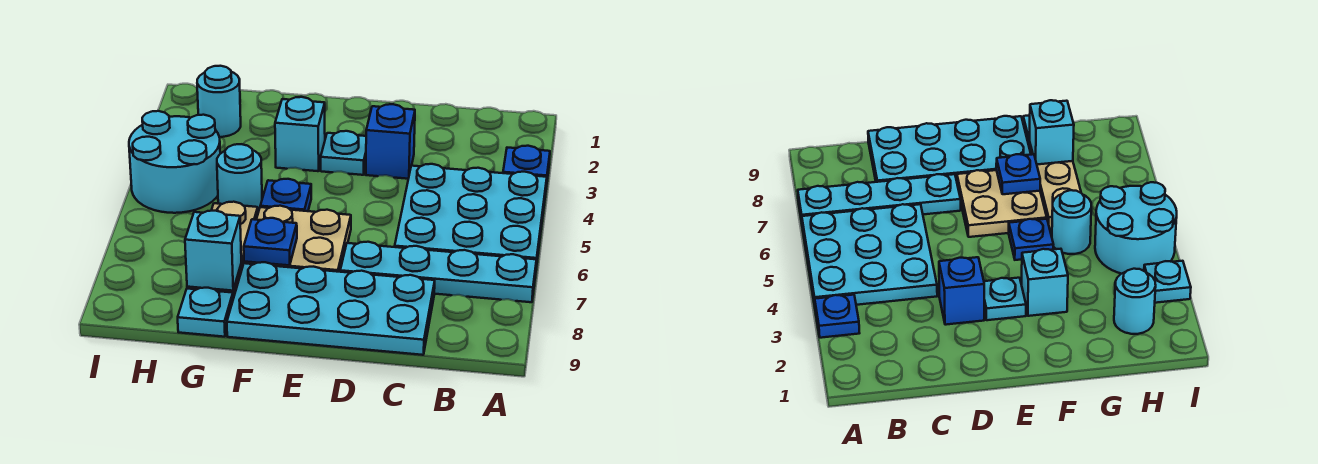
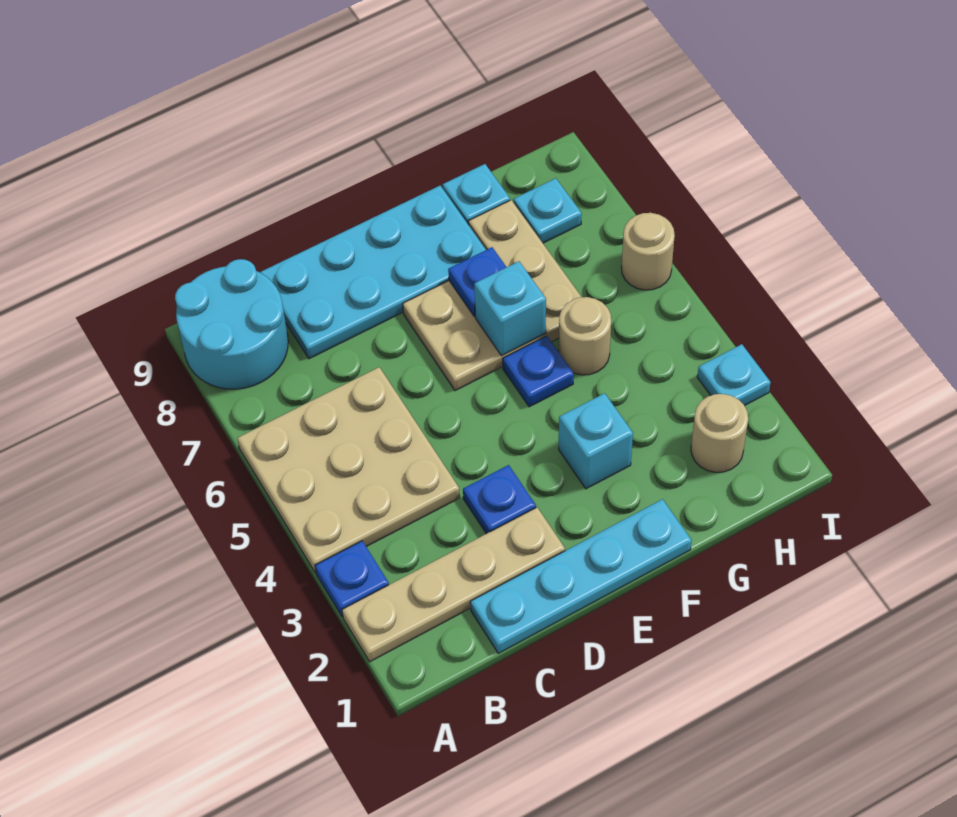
none -> tan plate A2:D2 level 1
cyan plate A4:C6 level 1 -> tan plate A4:C6 level 1
cyan plate A7:D7 level 1 -> cyan plate C1:F1 level 1
blue brick D3 level 1 -> blue plate D3 level 1
cyan plate E3 level 1 -> cyan plate H8 level 1
cyan round brick G5 level 1 -> tan round brick G5 level 1
cyan brick G8 level 2 -> cyan brick F6 level 2
cyan round brick H2 level 1 -> tan round brick H2 level 1
cyan round brick H4:I5 level 1 -> cyan round brick A8:B9 level 1
none -> tan round brick I6 level 1

